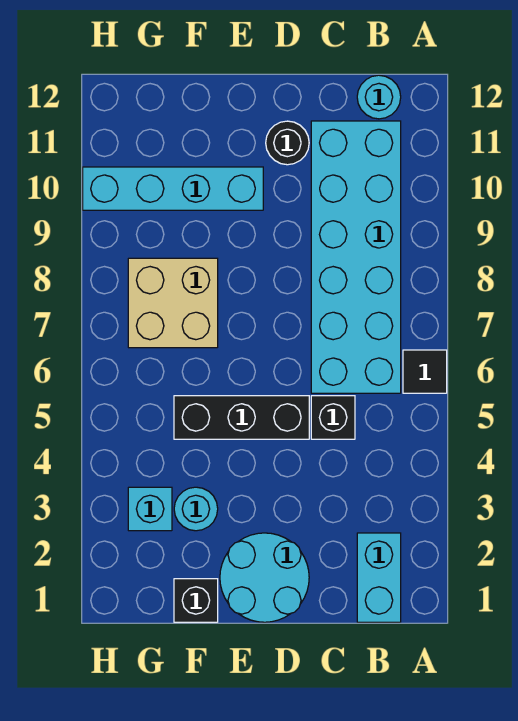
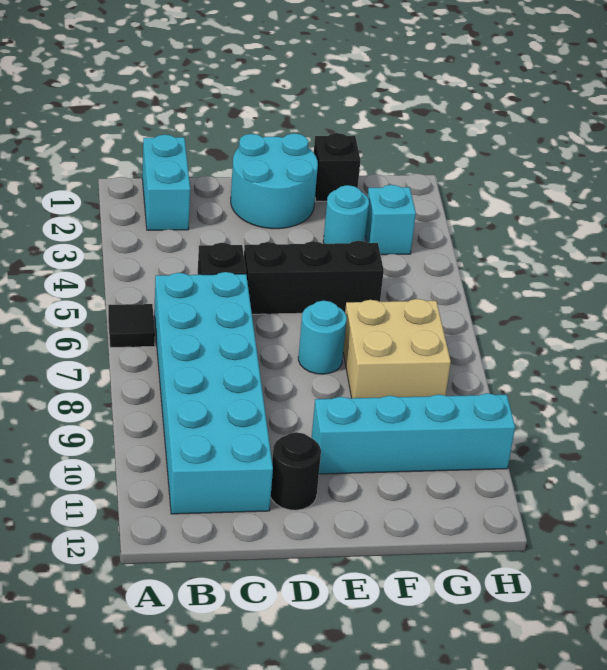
cyan round brick B12 level 1 -> cyan round brick E7 level 1

